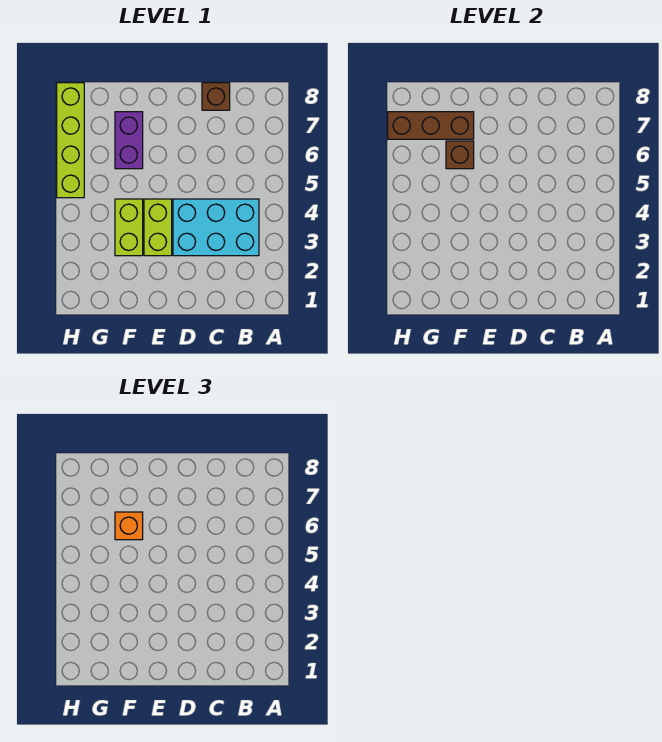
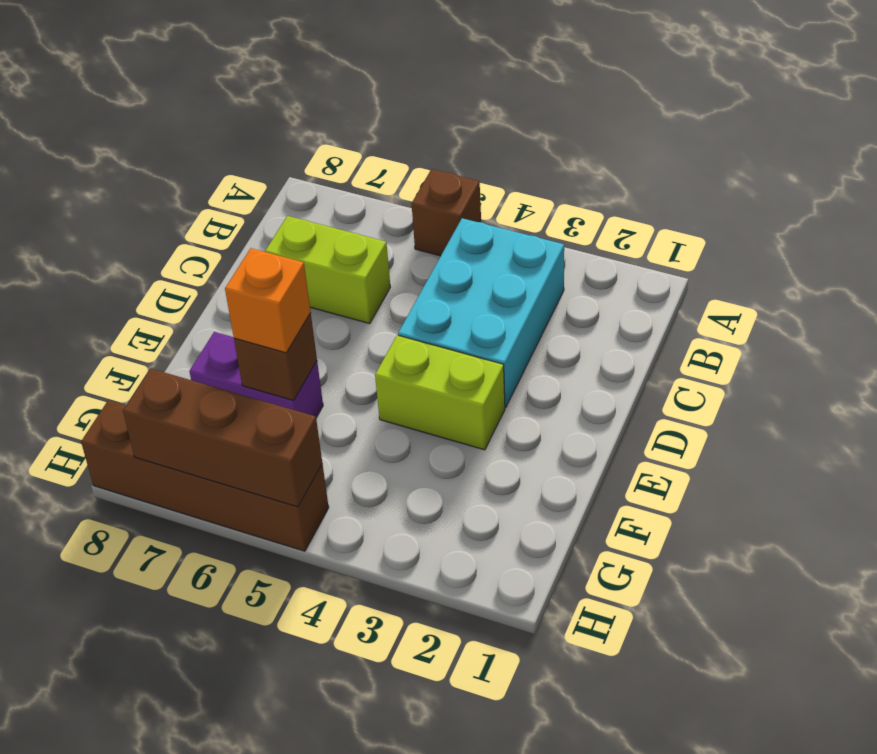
brown brick C8 level 1 -> brown brick A5 level 1
lime brick F3:F4 level 1 -> lime brick C6:C7 level 1
brown brick F7:H7 level 2 -> brown brick H5:H7 level 2
lime brick H5:H8 level 1 -> brown brick H5:H8 level 1

